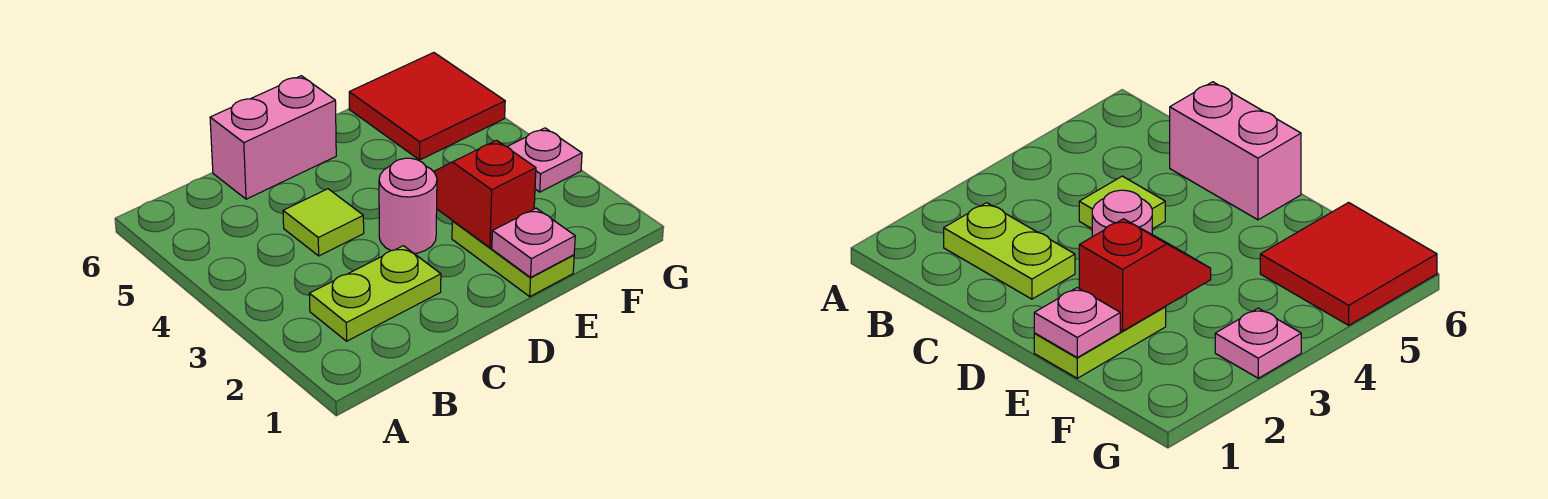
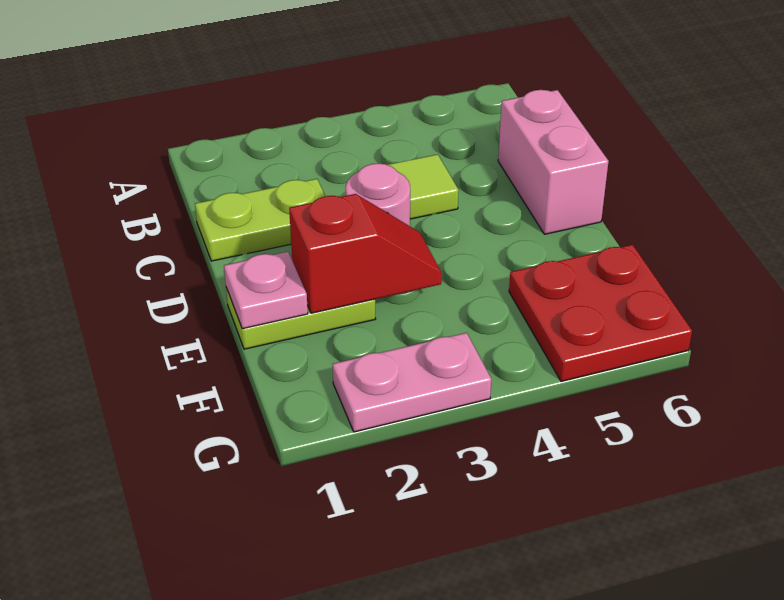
lime plate B2:C2 level 1 -> lime plate C1:C2 level 1
red tile F5:G6 level 1 -> red plate F5:G6 level 1
pink plate G3 level 1 -> pink plate G2:G3 level 1

